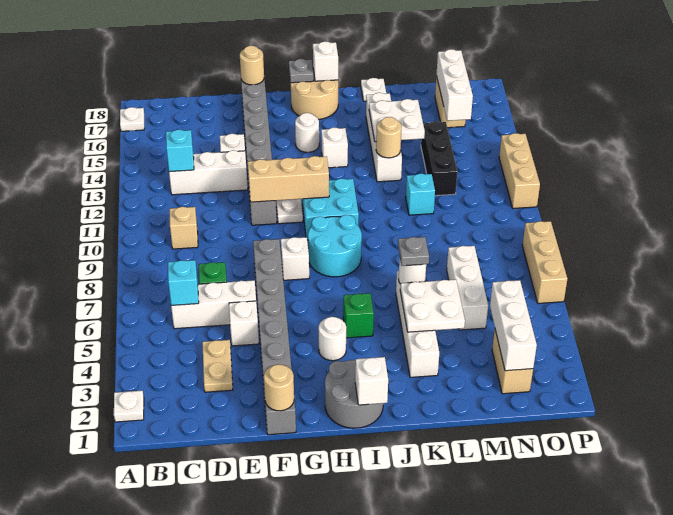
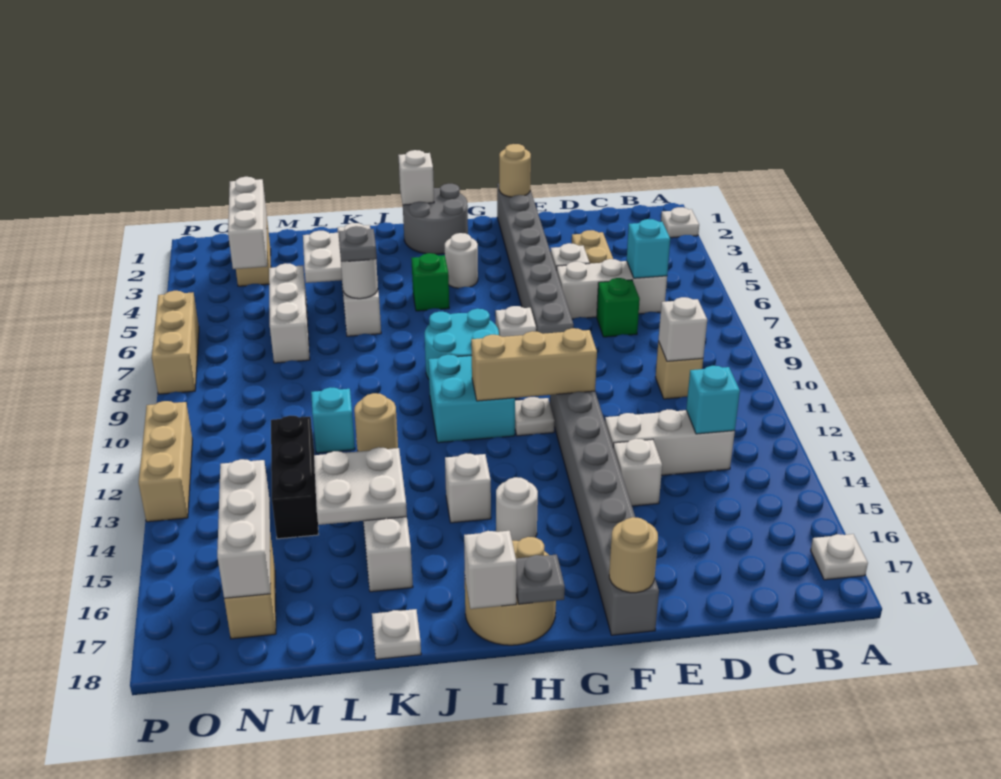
none -> white brick C10 level 2

